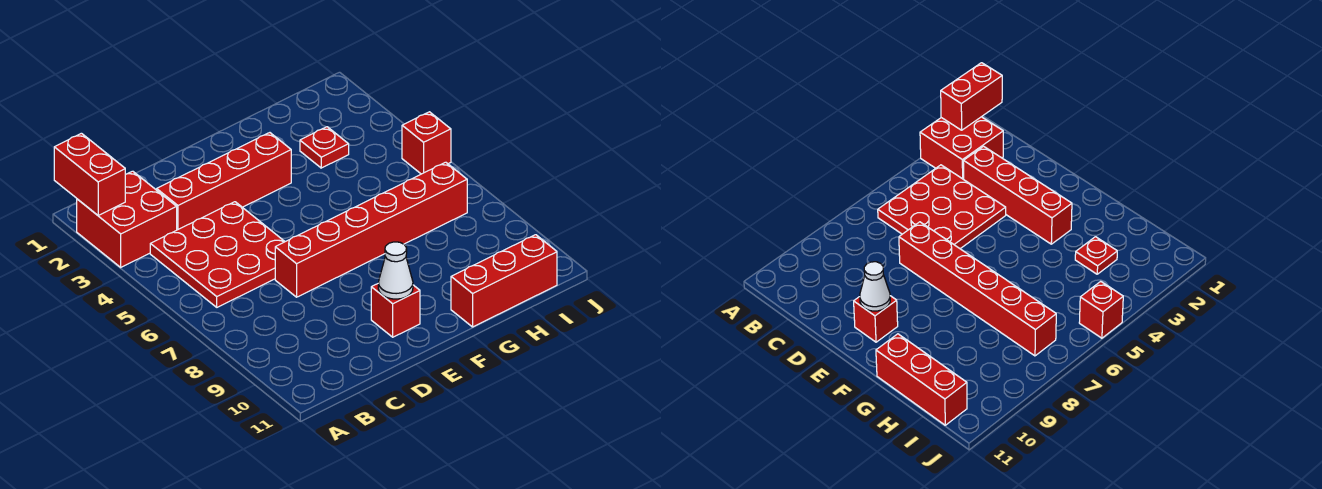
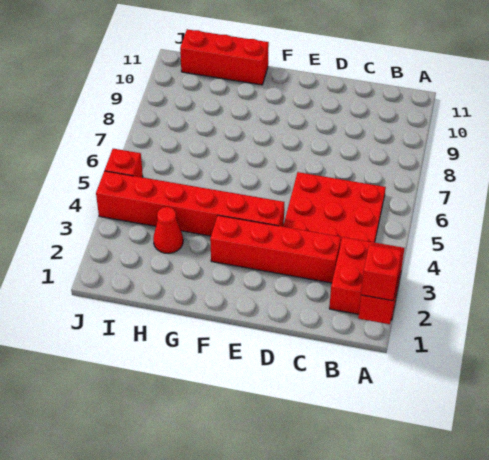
red brick D7:I7 level 1 -> red brick E4:J4 level 1
red brick E10 level 1 -> red brick A1 level 3
white cone E10 level 2 -> none
red plate H3 level 1 -> red cone H3 level 1

